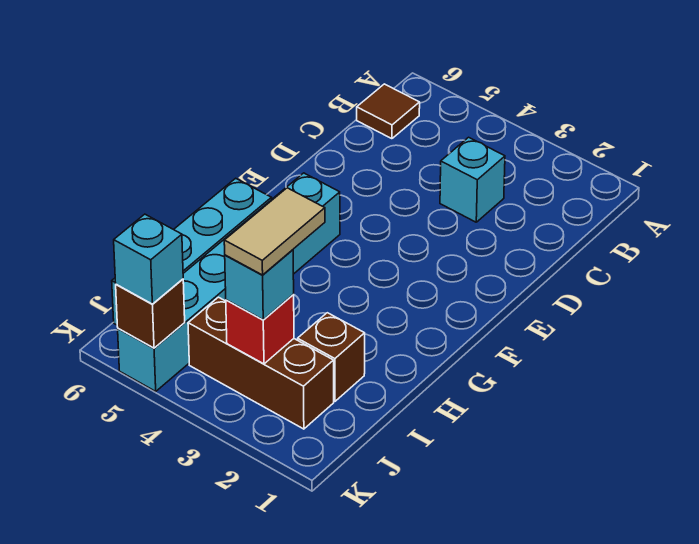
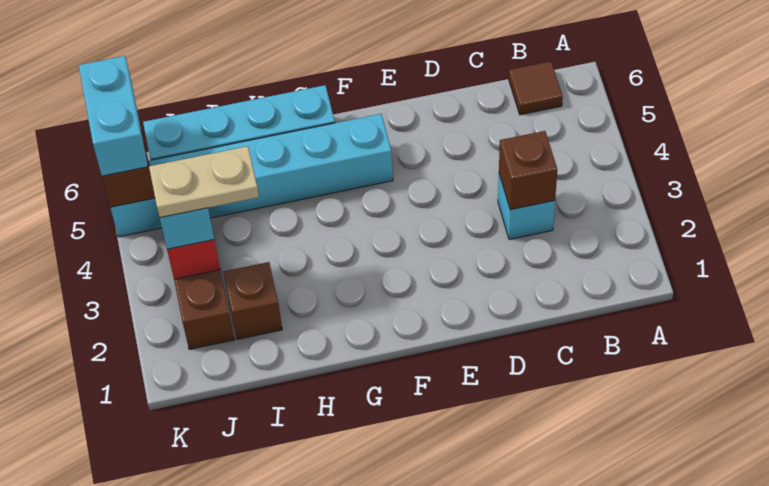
none -> brown brick C3 level 2
tan tile I3:J3 level 4 -> tan plate I3:J3 level 4
cyan brick K5 level 3 -> cyan brick K5:K6 level 3

